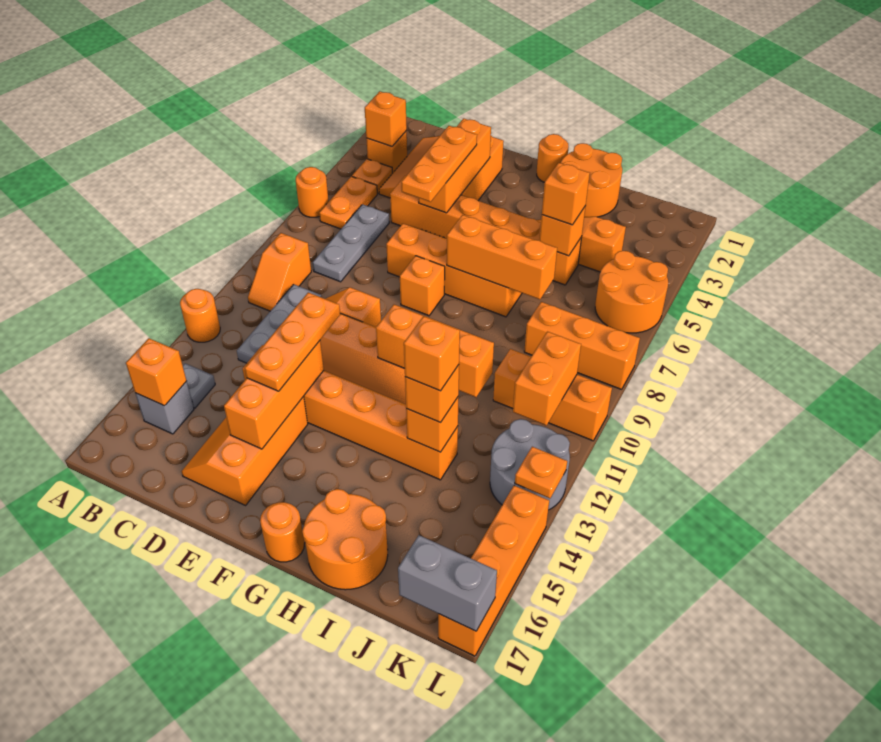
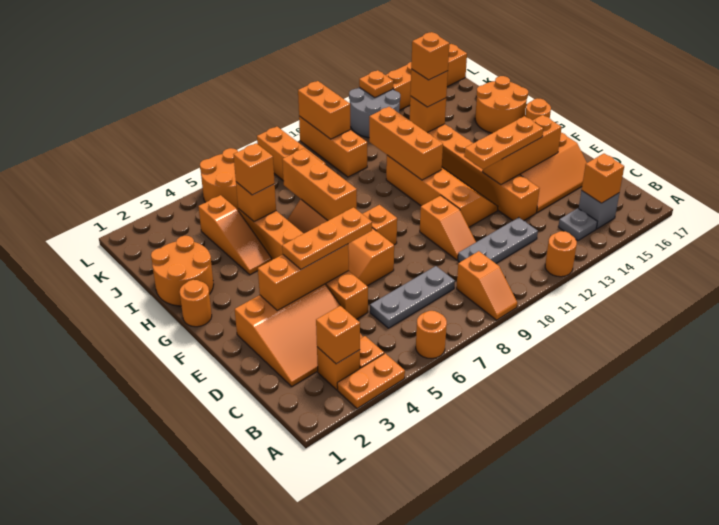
orange plate B5:B6 level 1 -> orange plate A3:A4 level 1
orange slope B9:B10 level 1 top 9 -> orange slope A9:B9 level 1 top B
orange brick K10:K11 level 2 -> orange brick K10:L10 level 2
grey brick K17:L17 level 2 -> none

